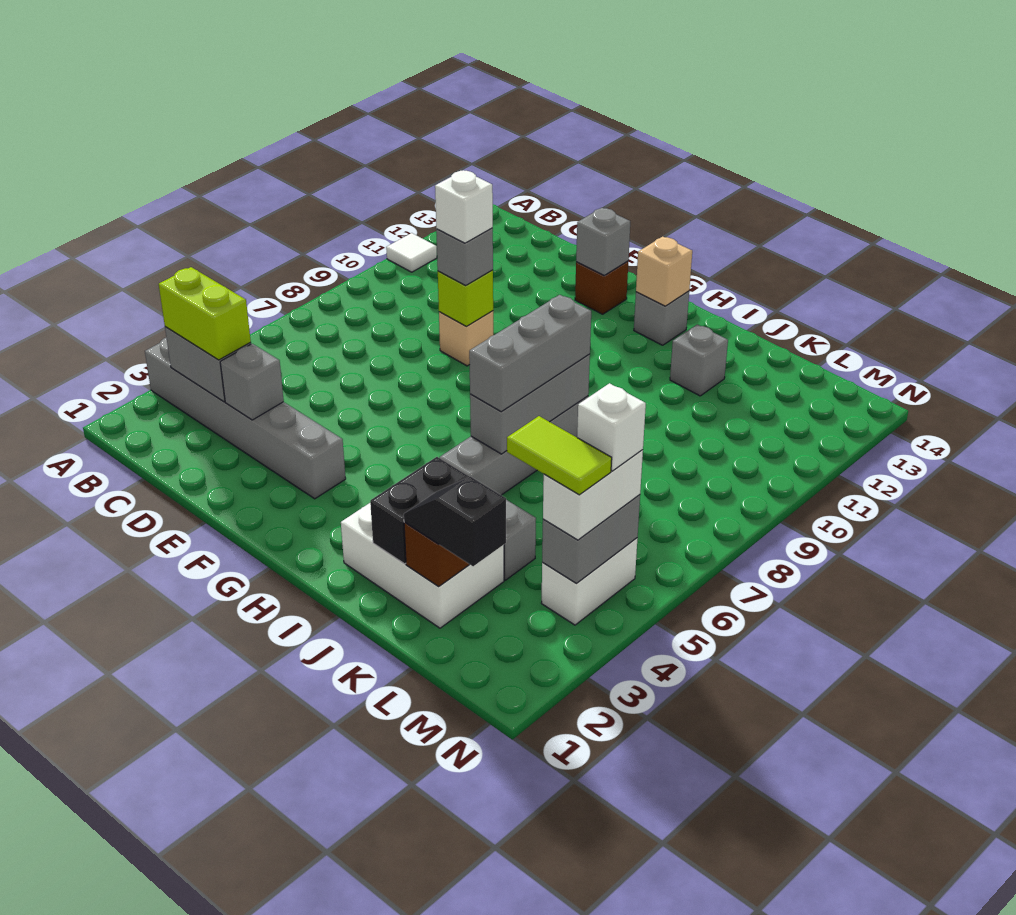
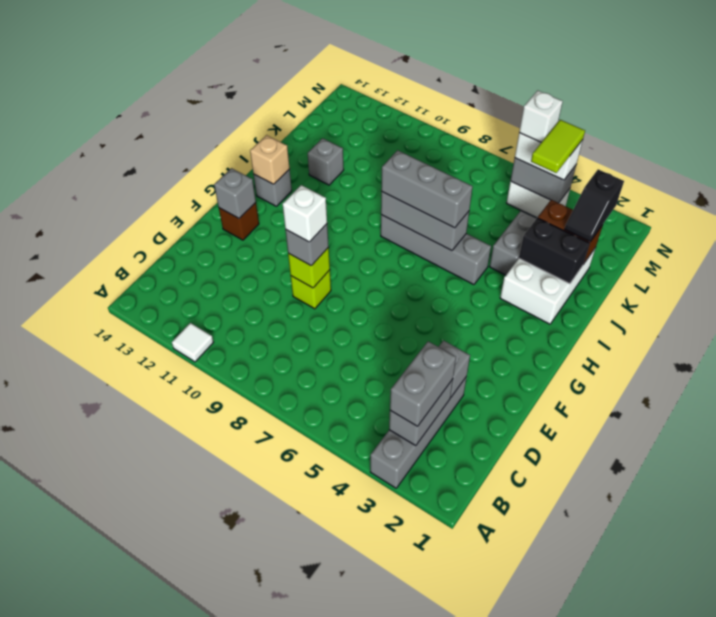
grey brick A3:F3 level 1 -> grey brick A3:D3 level 1
lime brick B3:C3 level 3 -> grey brick B3:C3 level 3
tan brick E9 level 1 -> lime brick E9 level 1

